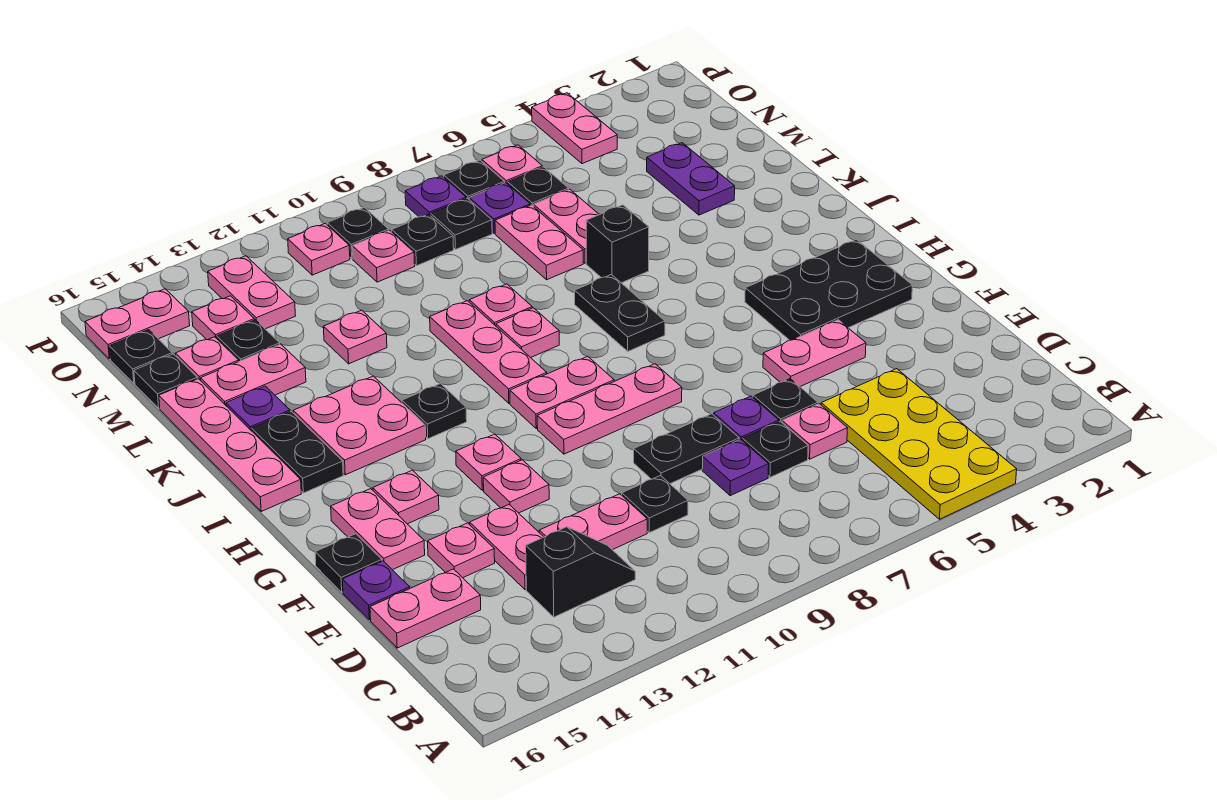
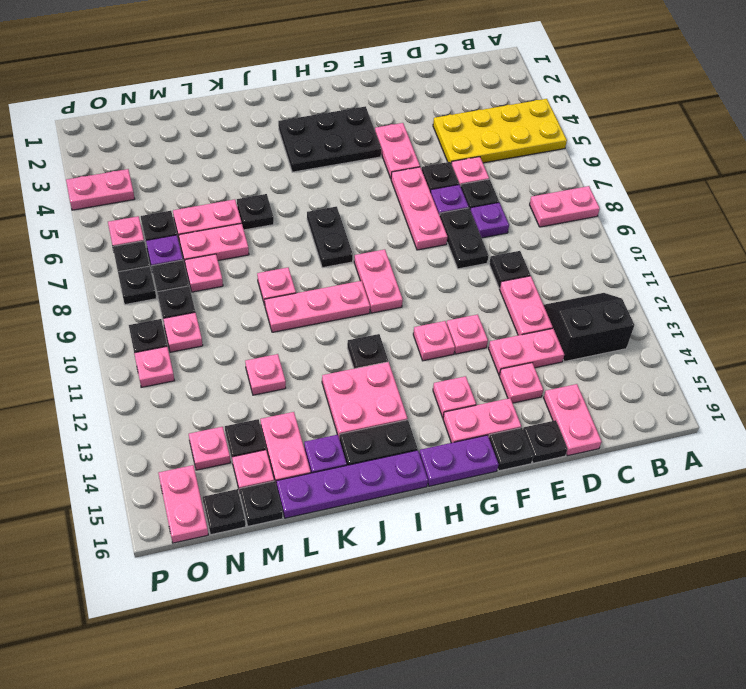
black slope C12:C13 level 1 top 13 -> black slope B12:C13 level 1 top 13
purple plate E16 level 1 -> black plate E16 level 1
black plate G2:H4 level 1 -> black plate G3:I4 level 1
pink plate G8:G10 level 1 -> pink plate F6:F8 level 1
black plate I7:J7 level 1 -> black plate I7:I8 level 1
pink plate I16:L16 level 1 -> purple plate I16:L16 level 1
pink plate J9 level 1 -> pink plate M8 level 1
black brick K6 level 1 -> black plate K6 level 1
purple plate L3:M3 level 1 -> purple plate G16:H16 level 1
pink plate N13:O13 level 1 -> pink plate A8:B8 level 1
purple plate O8 level 1 -> black plate O8 level 1

